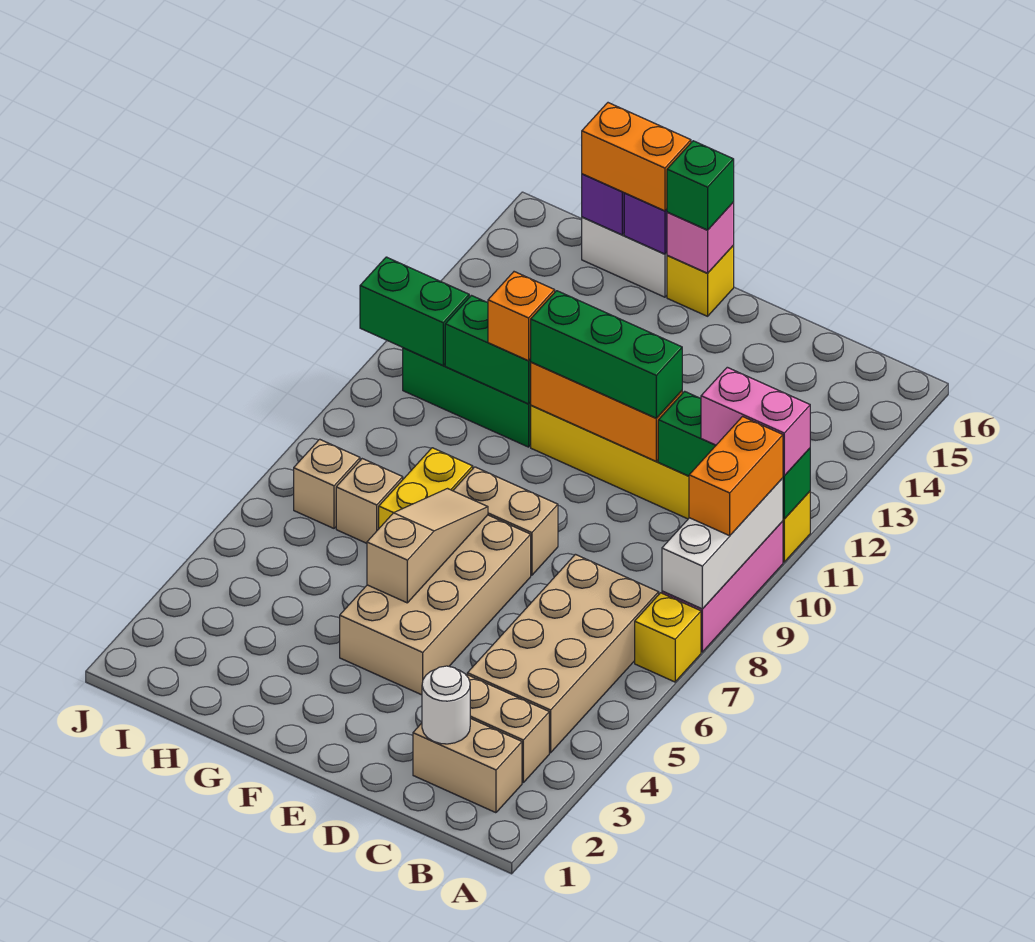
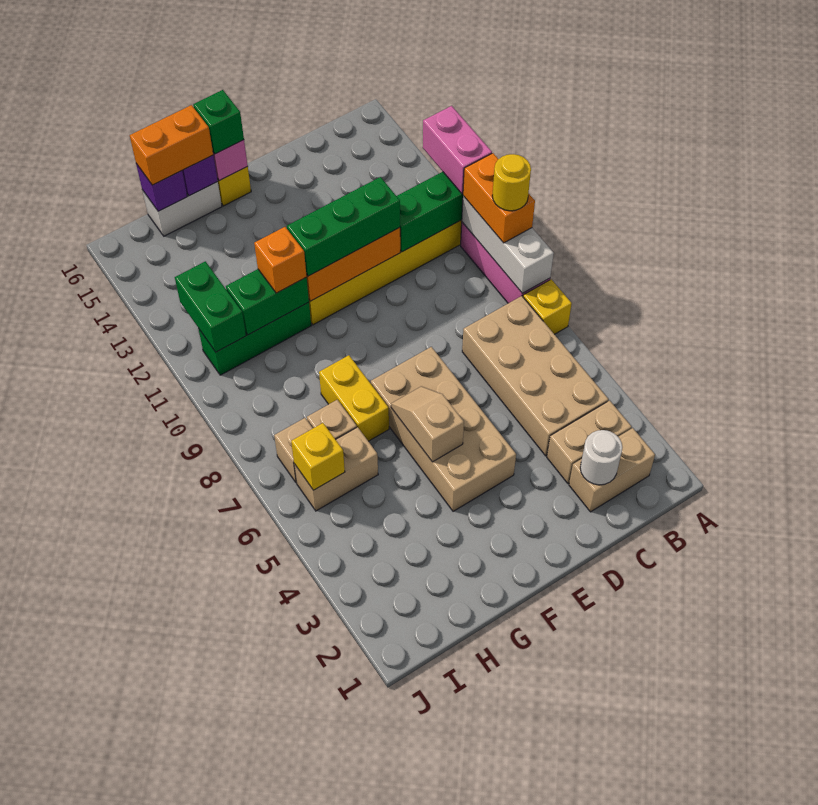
none -> yellow round brick A9 level 4
pink brick A11:B11 level 3 -> pink brick A11:A12 level 3
tan brick E8:F8 level 1 -> tan brick H6:I6 level 1
tan slope F5:F7 level 2 top 5 -> tan slope F5:F6 level 2 top 5
none -> yellow brick I6 level 2
green brick I11:J11 level 2 -> green brick I11:I12 level 2

